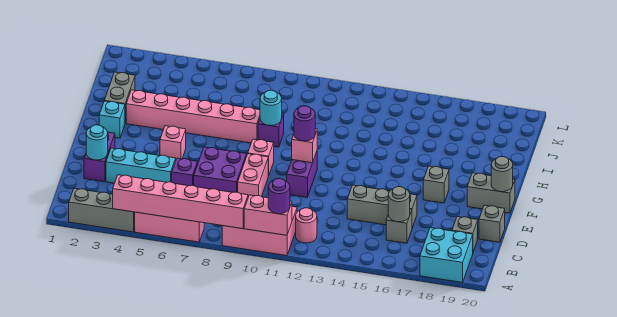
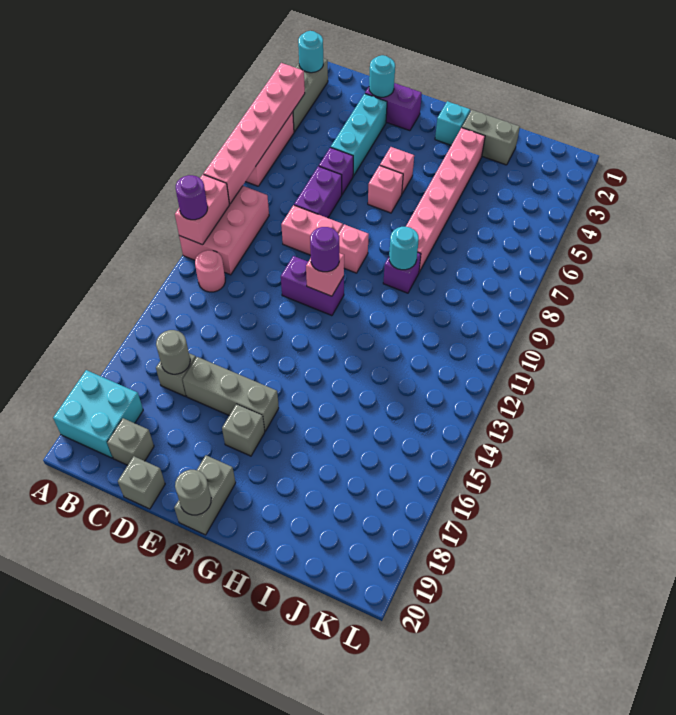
none -> cyan round brick A2 level 2
purple brick D7:E8 level 1 -> purple brick D7:D8 level 1
grey brick D14:D16 level 1 -> grey brick D16:F16 level 1
none -> pink brick F6 level 1

